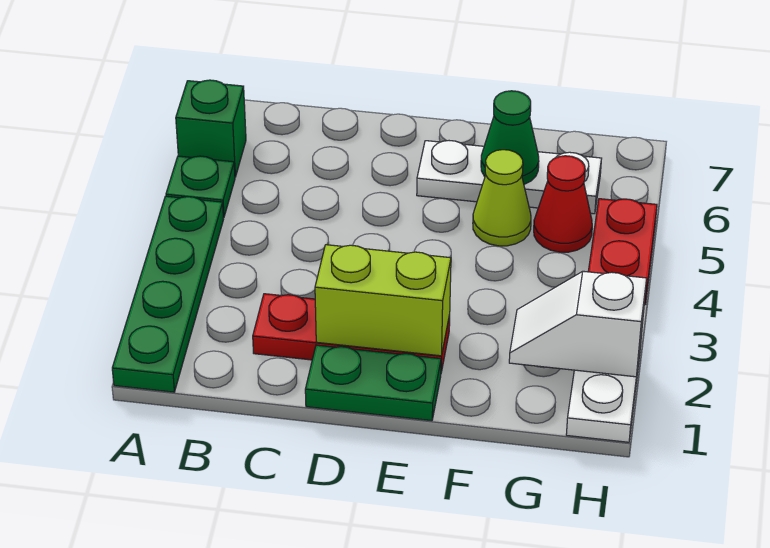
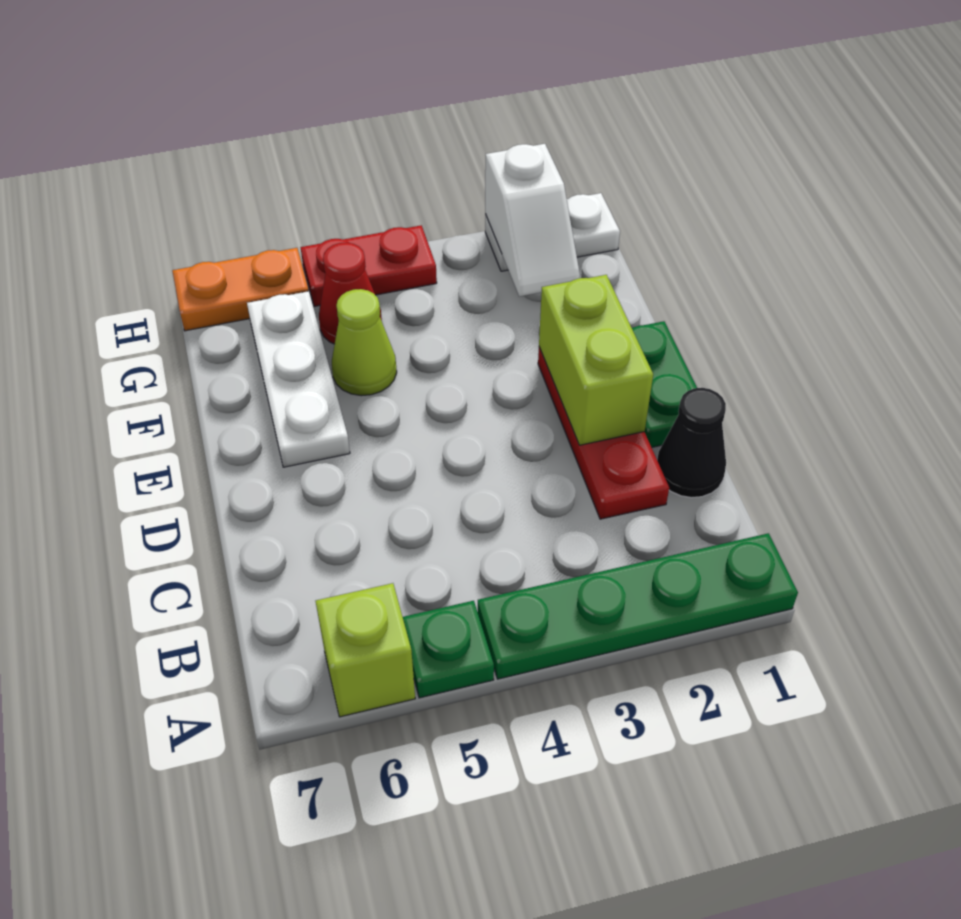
green brick A6 level 1 -> lime brick A6 level 1
none -> black cone C1 level 1
green cone F6 level 2 -> none
none -> orange plate H6:H7 level 1

